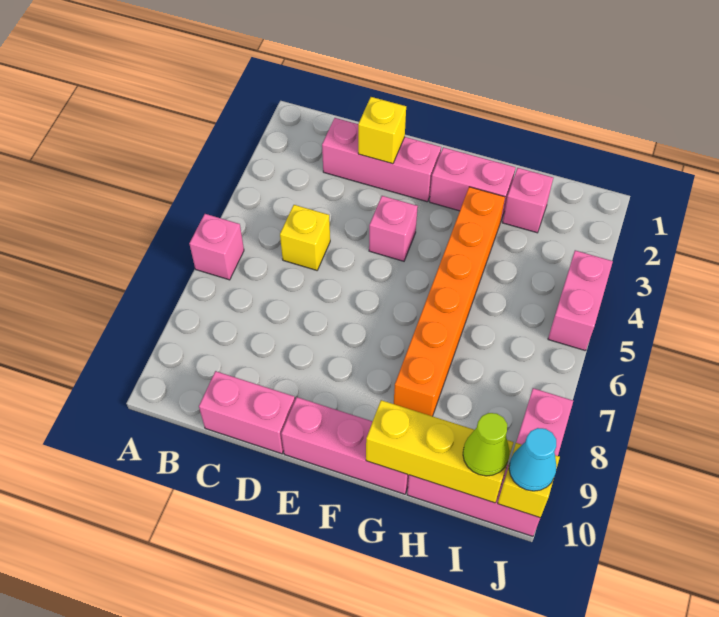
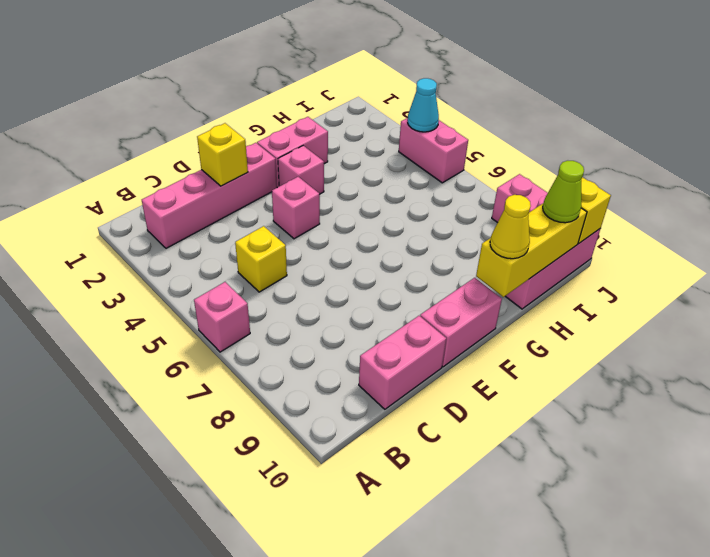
pink brick C2:E2 level 1 -> pink brick B2:E2 level 1
pink brick E10:G10 level 1 -> pink brick E10:F10 level 1
orange brick G3:G8 level 1 -> none
none -> yellow cone G10 level 3
pink brick H2 level 1 -> pink brick F3 level 1
cyan cone J10 level 3 -> cyan cone J4 level 2

